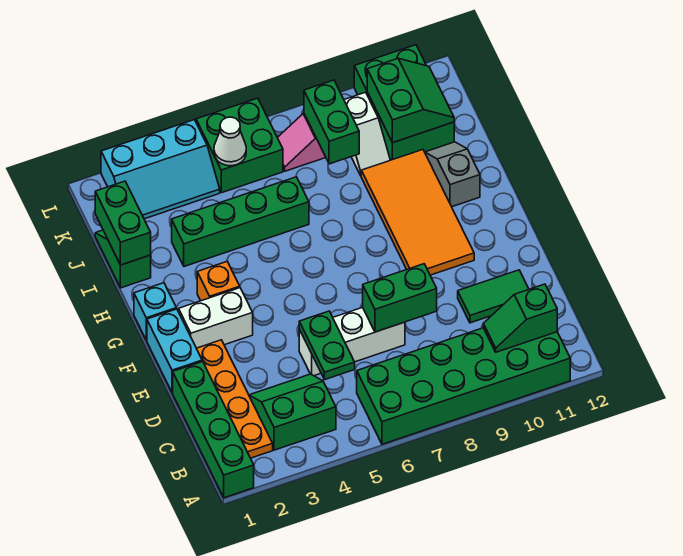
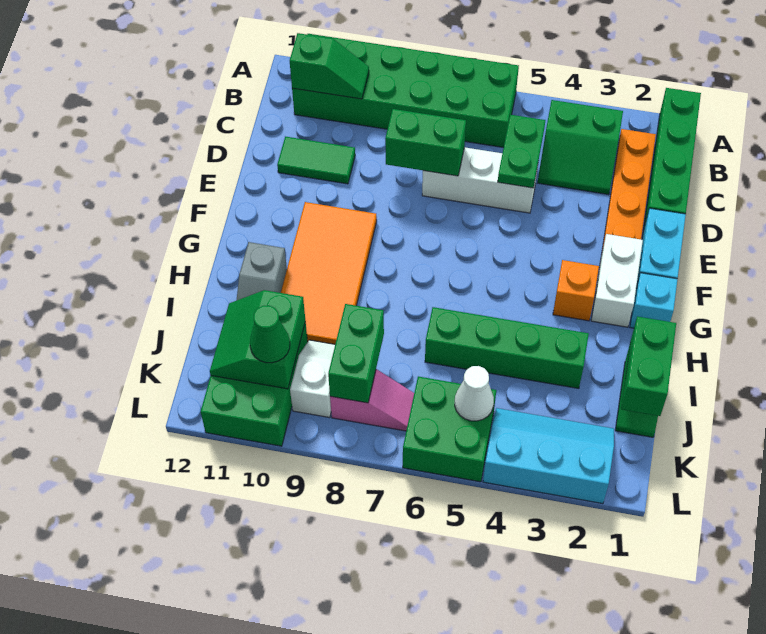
white brick F2:F3 level 1 -> white brick F2:G2 level 1
none -> green cone K10 level 3

